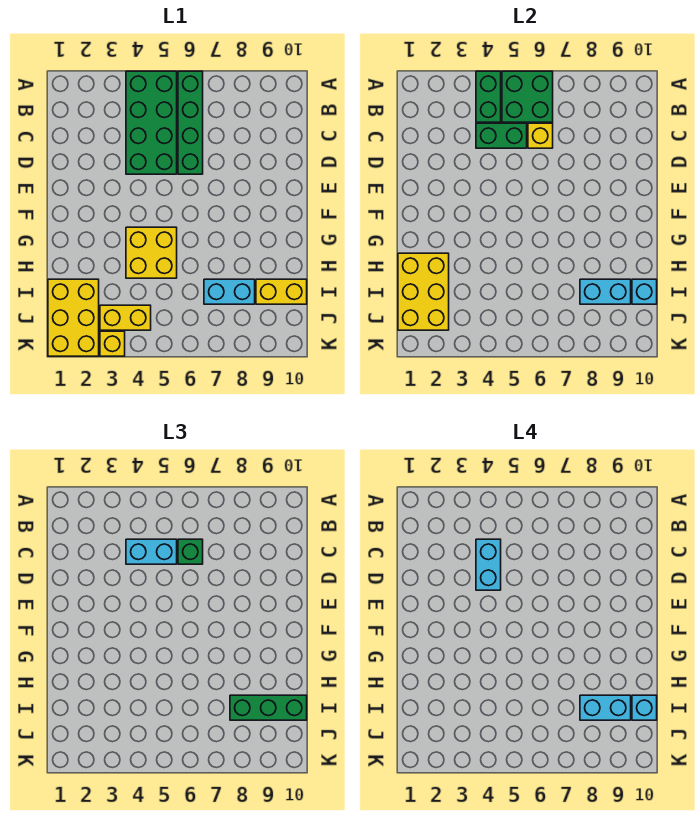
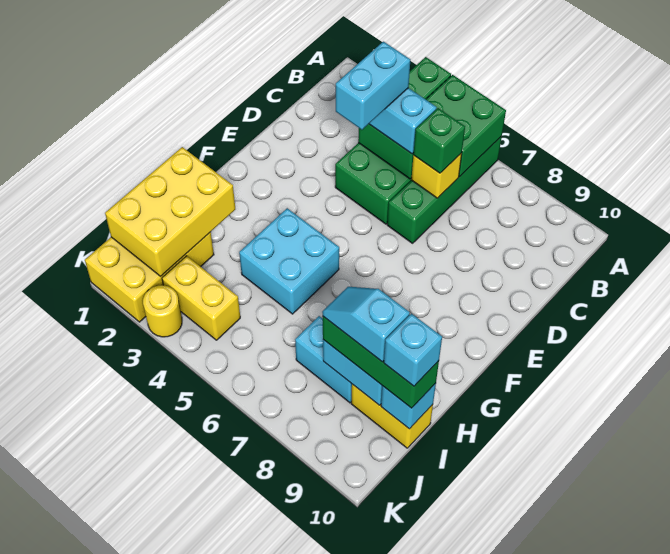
yellow brick G4:H5 level 1 -> cyan brick G4:H5 level 1
cyan brick I8:I9 level 4 -> cyan slope I8:I9 level 4 top 9
yellow brick K3 level 1 -> yellow round brick K3 level 1

